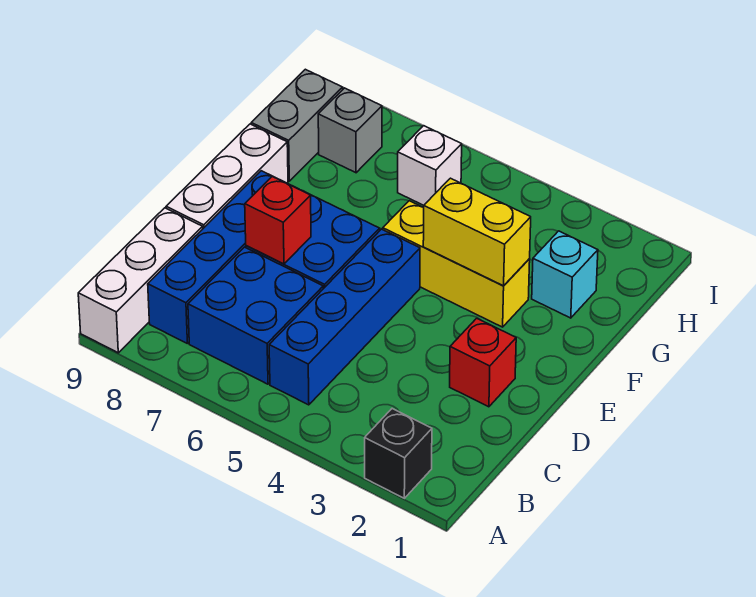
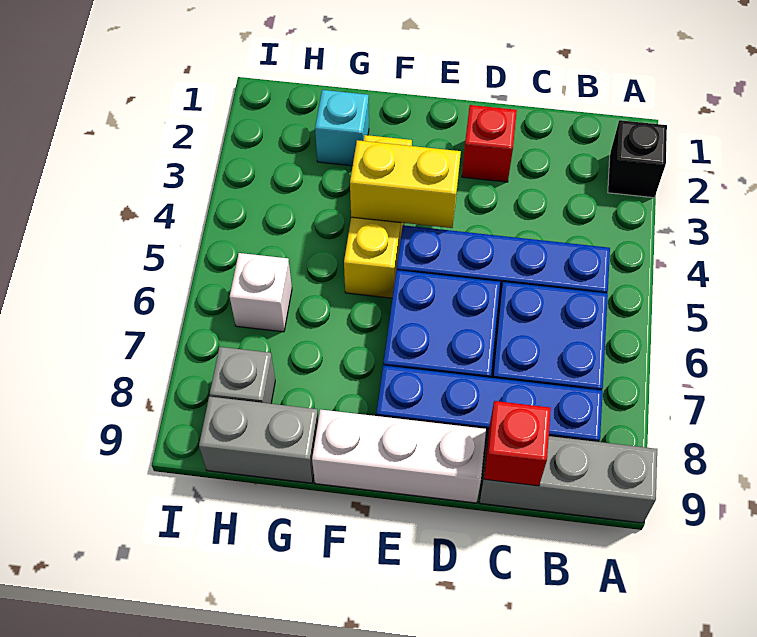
white brick A9:C9 level 1 -> grey brick A9:C9 level 1
red brick D7 level 2 -> red brick C9 level 2
yellow brick F3:F4 level 2 -> yellow brick E4:F4 level 2

